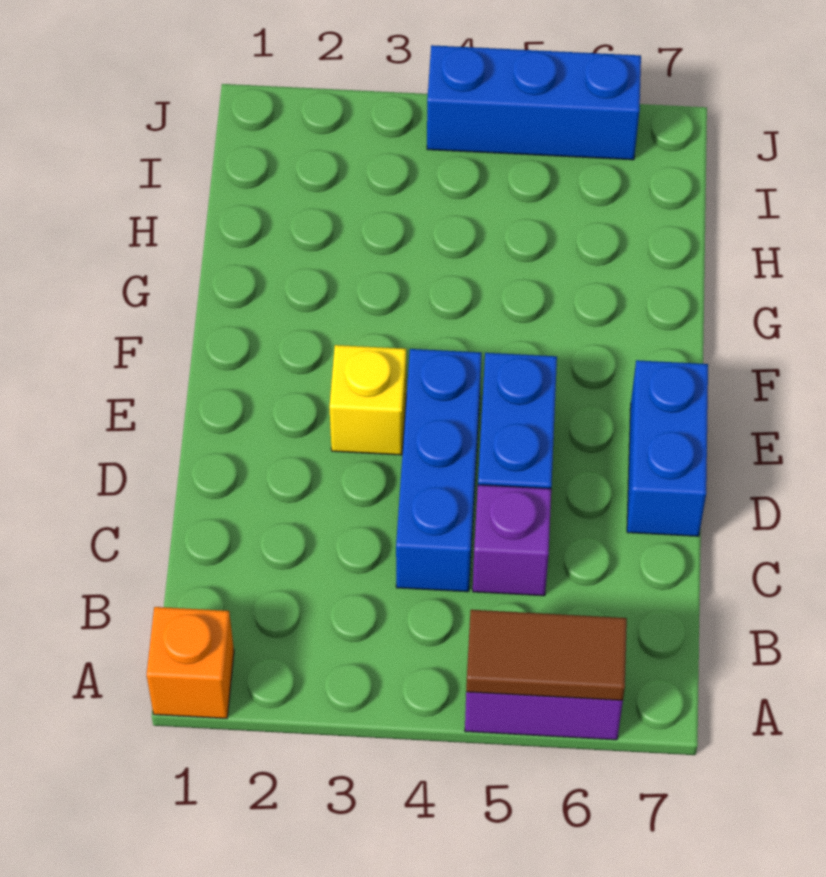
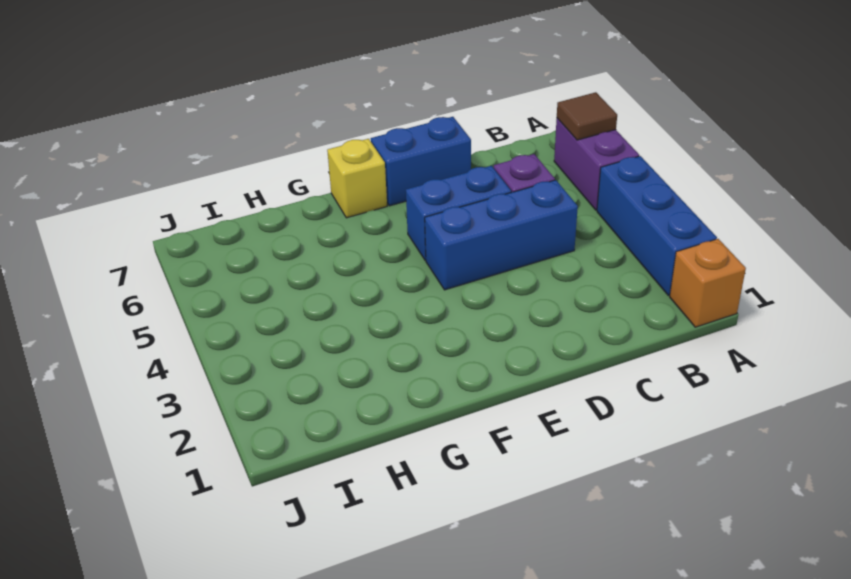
brown tile A5:A6 level 2 -> brown tile A6 level 2
yellow brick E3 level 1 -> yellow brick F7 level 1
blue brick J4:J6 level 1 -> blue brick A2:A4 level 1

